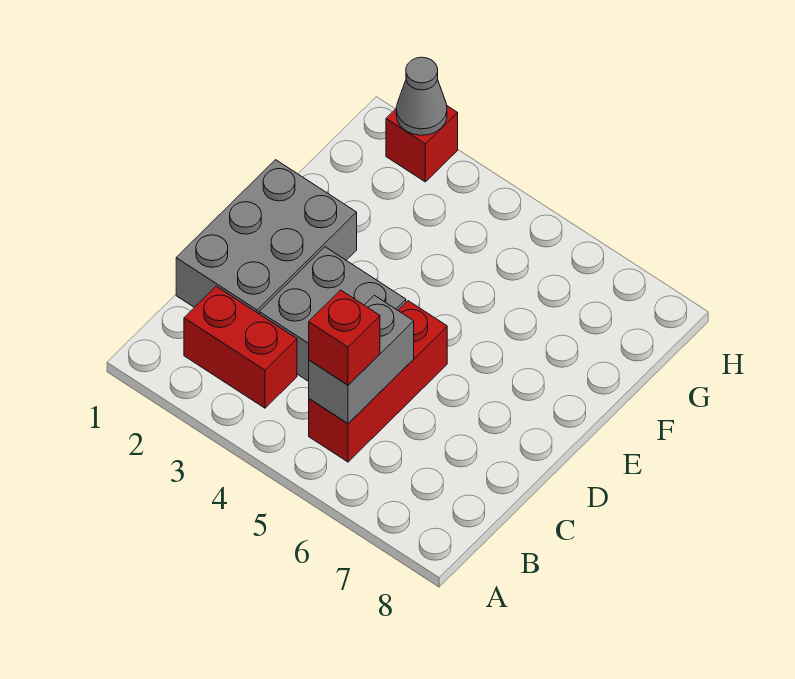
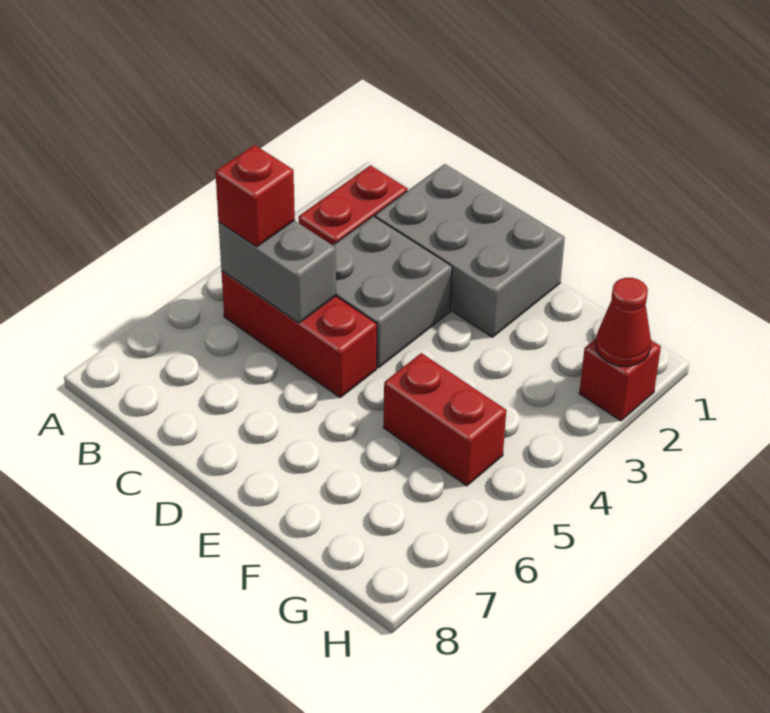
none -> red brick F5:G5 level 1
grey cone H2 level 2 -> red cone H2 level 2

